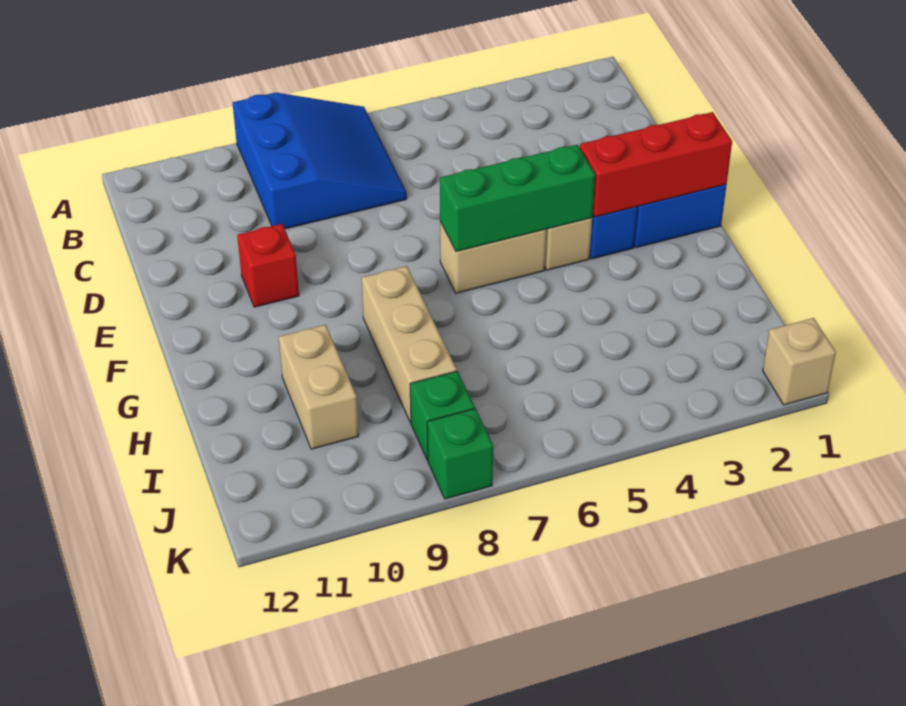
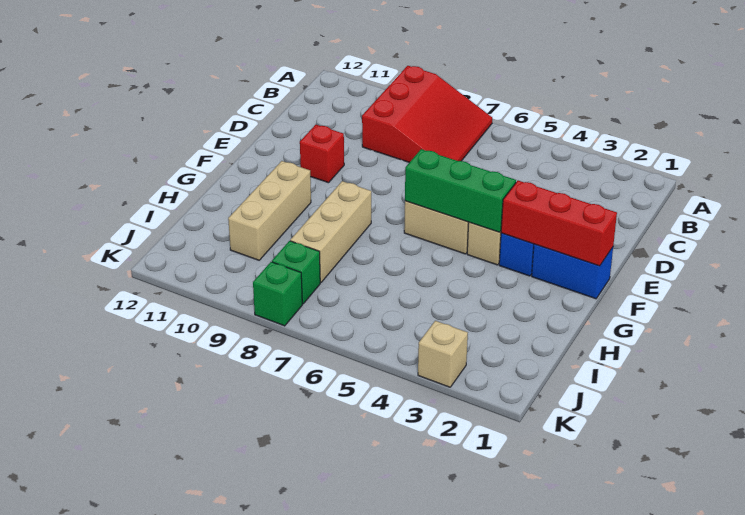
blue slope A7:C9 level 1 top 9 -> red slope A7:C9 level 1 top 9
tan brick H10:I10 level 1 -> tan brick G10:I10 level 1
tan brick K1 level 1 -> tan brick K3 level 1

